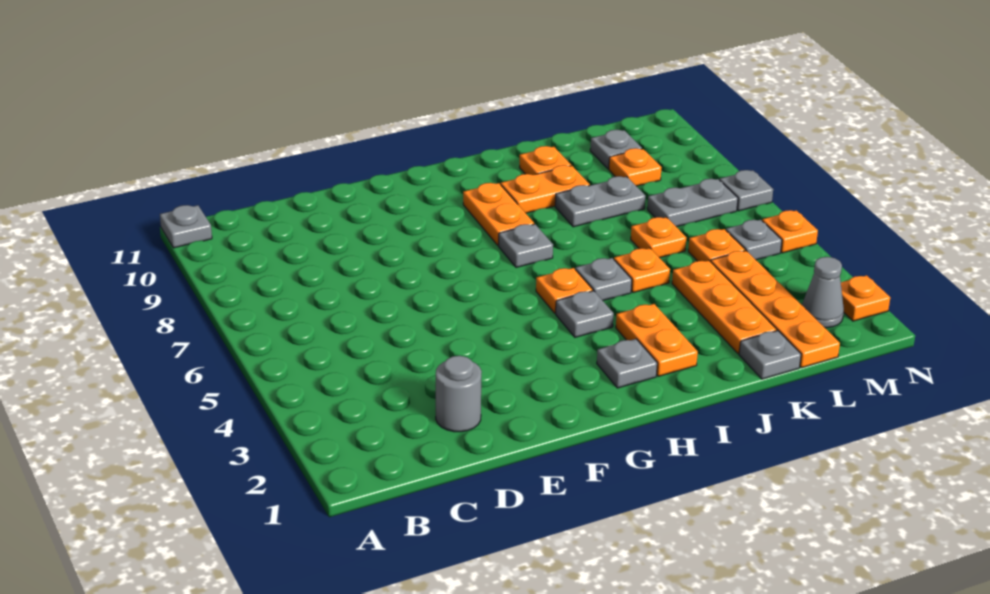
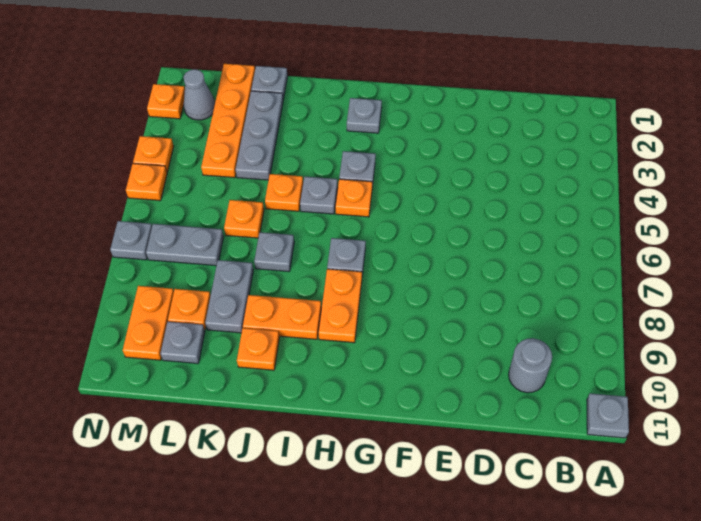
grey round brick D2 level 1 -> grey round brick C10 level 1
orange plate I2:I3 level 1 -> orange plate M9:M10 level 1
grey plate J8:K8 level 1 -> grey plate K8:K9 level 1
orange plate K2:K4 level 1 -> grey plate K2:K4 level 1
orange plate L5 level 1 -> orange plate N4 level 1
grey plate M5 level 1 -> grey plate J7 level 1

